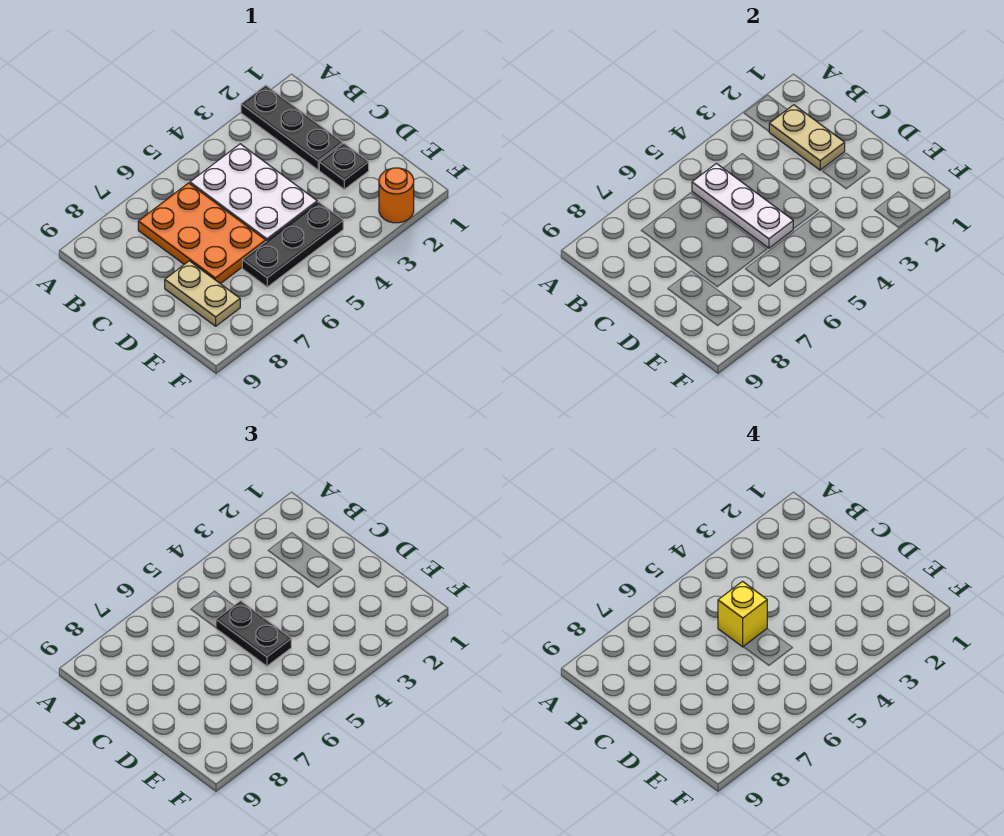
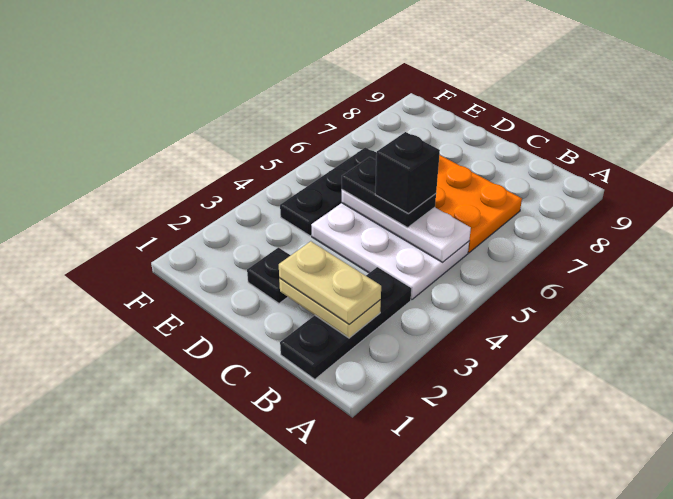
black plate A2:C2 level 1 -> black plate B1:B3 level 1
yellow brick C5 level 4 -> black brick C5 level 4
tan plate D8:E8 level 1 -> tan plate B2:C2 level 3
orange round brick F2 level 1 -> none

